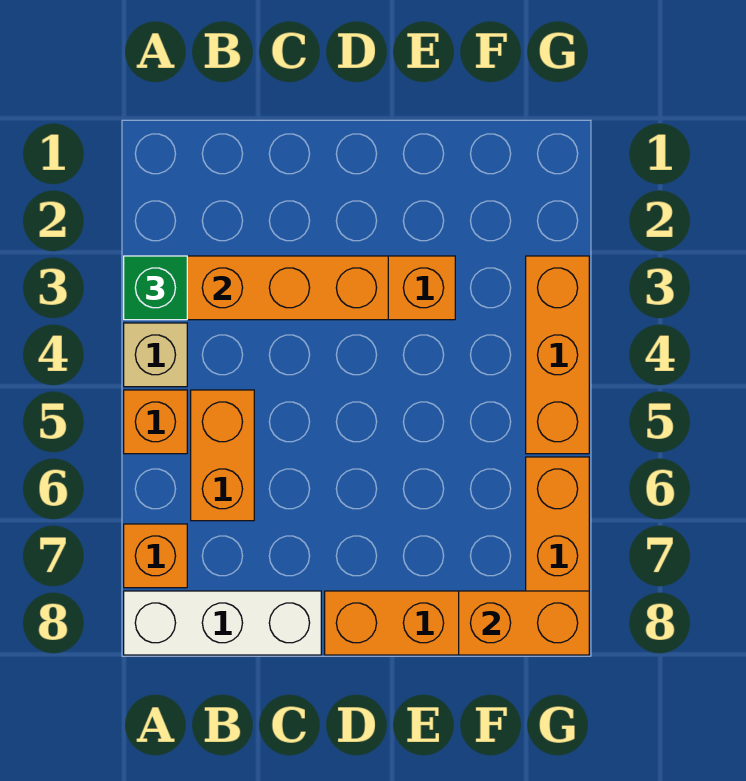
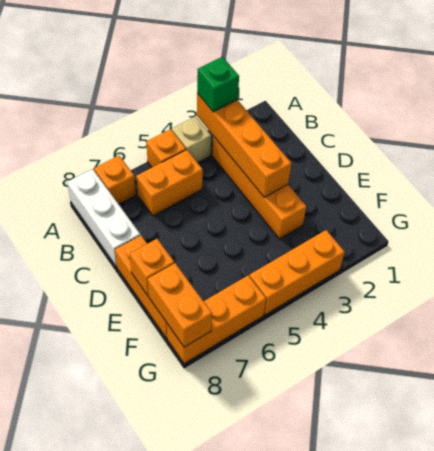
none -> orange brick E8 level 2

